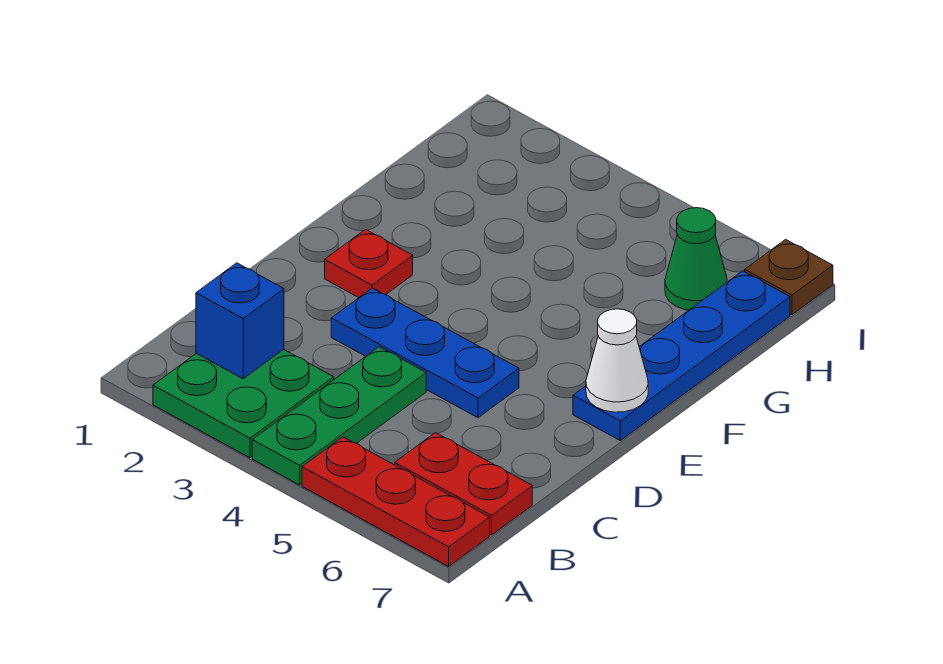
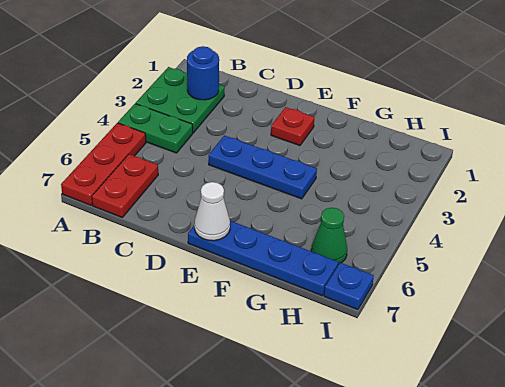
green plate A4:C4 level 1 -> green plate A4:B4 level 1
blue brick B2 level 2 -> blue round brick B2 level 2
blue plate D3:D5 level 1 -> blue plate D4:F4 level 1
brown plate I7 level 1 -> blue plate I7 level 1

